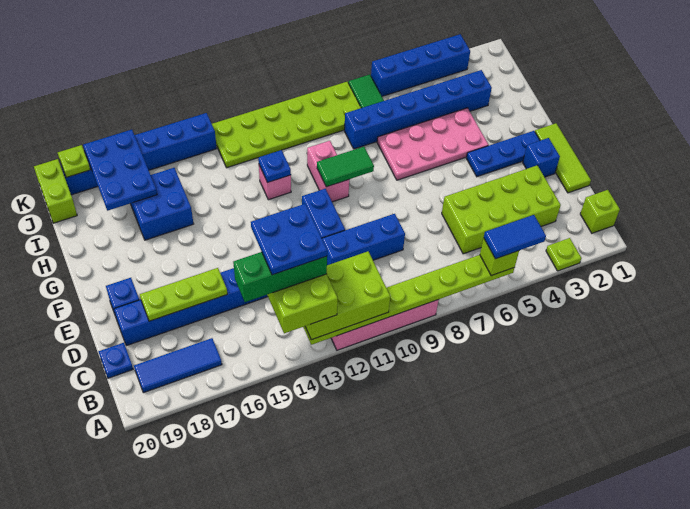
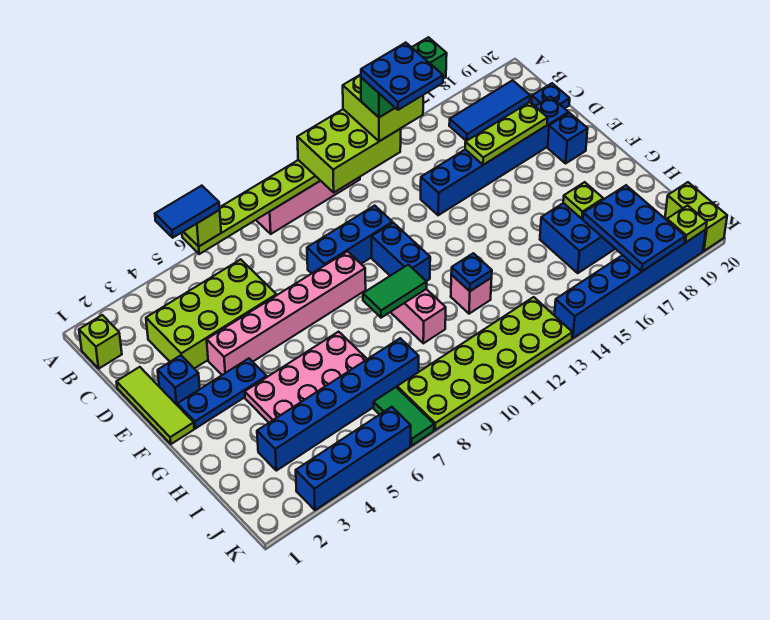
lime plate A3 level 1 -> lime plate H17 level 2
none -> pink brick E4:E9 level 1

